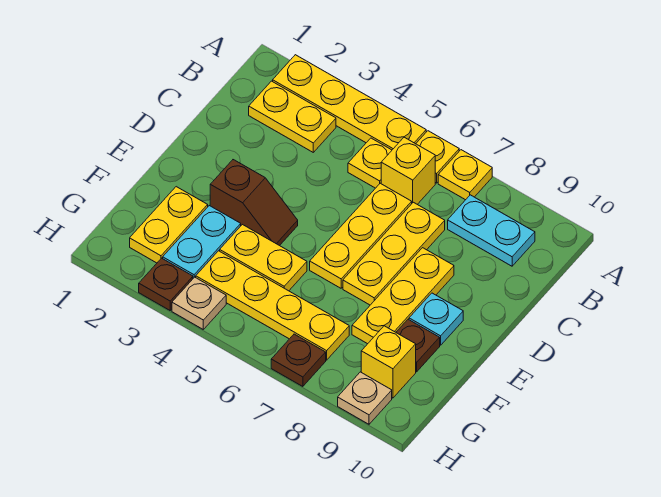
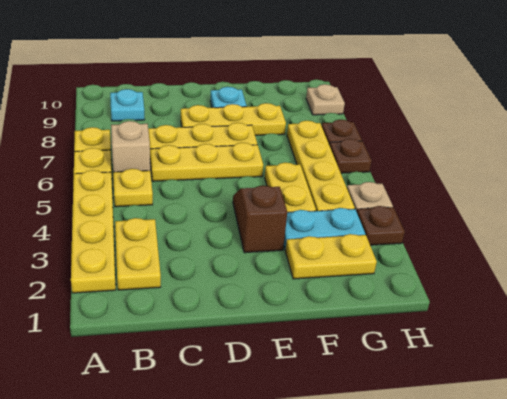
yellow brick B6 level 1 -> tan brick B6 level 1
cyan plate B8:B9 level 1 -> cyan plate B9 level 1
brown plate F9 level 1 -> brown plate H6 level 1
yellow brick G9 level 1 -> none

